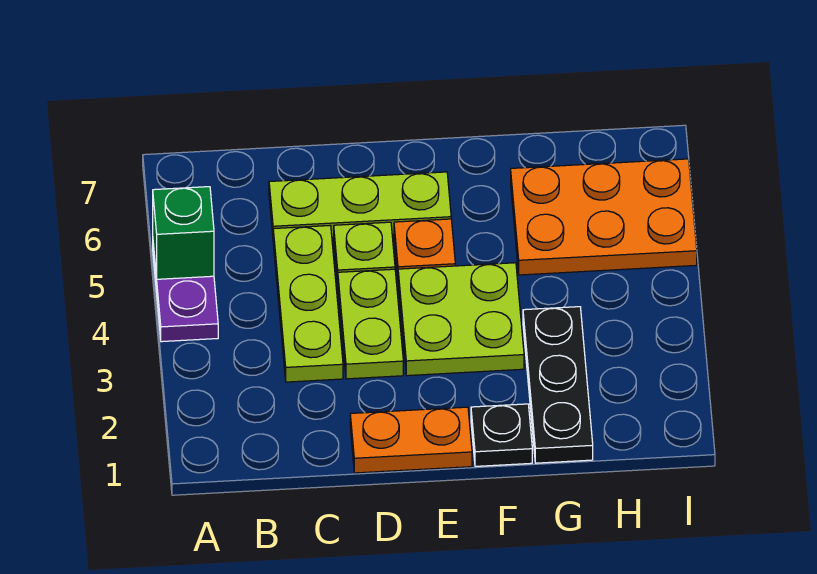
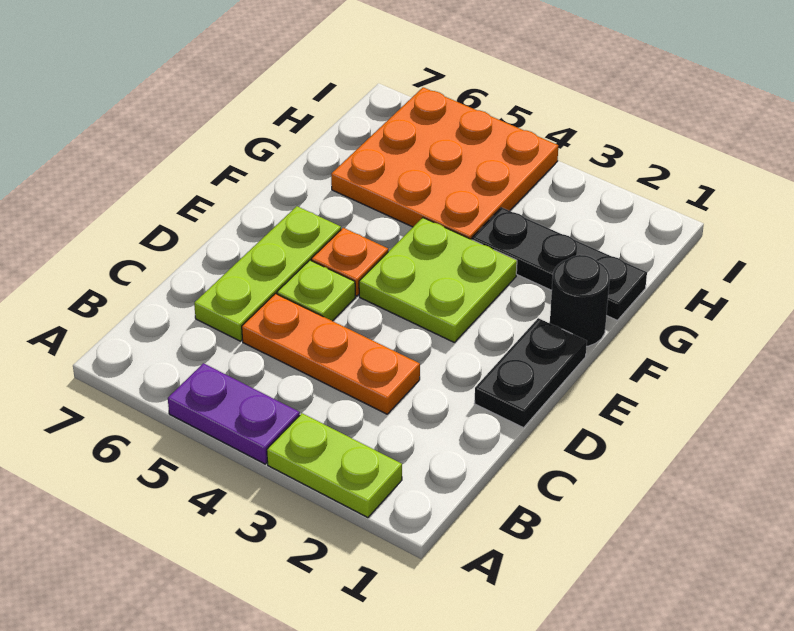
green brick A5 level 2 -> none
lime plate C3:C5 level 1 -> orange plate C3:C5 level 1
orange plate D1:E1 level 1 -> black plate D1:E1 level 1
lime plate D3:D4 level 1 -> lime plate A2:A3 level 1
black plate F1 level 1 -> black round brick F1 level 1
orange plate G5:I6 level 1 -> orange plate G4:I6 level 1

